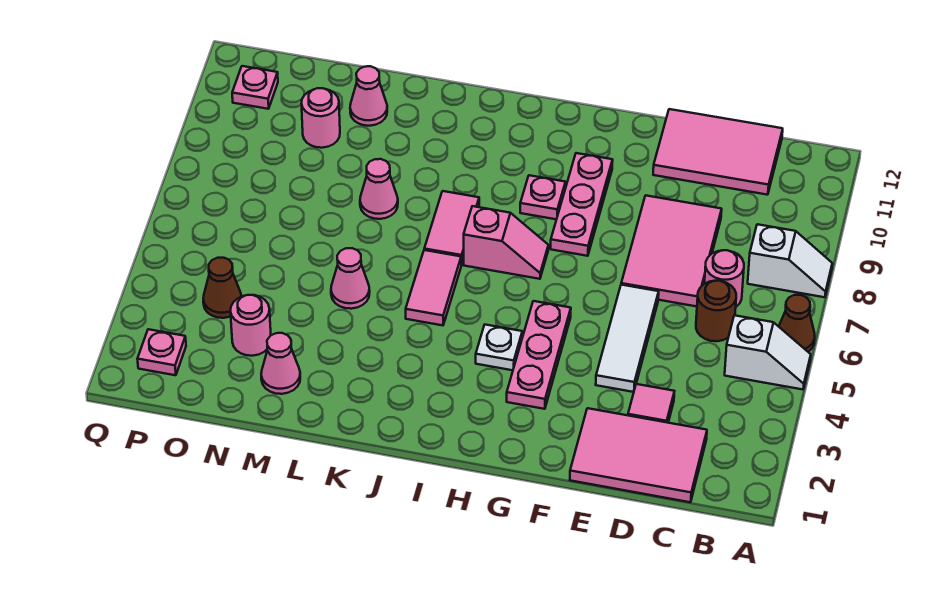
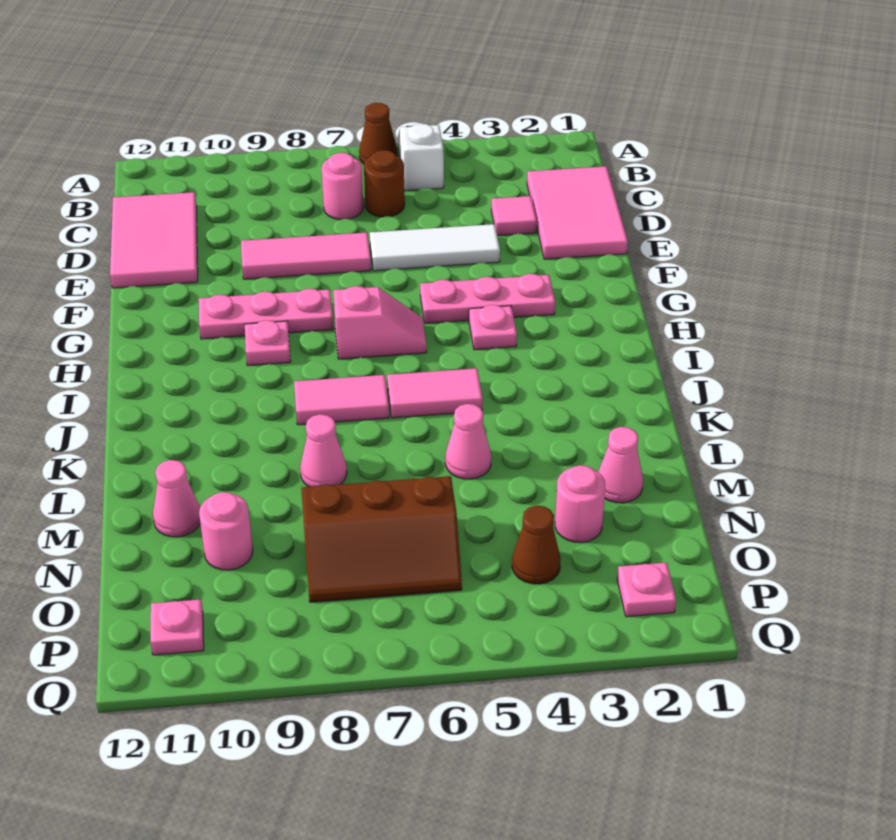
white slope A8:B8 level 1 top B -> none
pink tile D7:E9 level 1 -> pink tile E7:E9 level 1
white plate H4 level 1 -> pink plate H4 level 1
pink slope H7:I7 level 1 top I -> pink slope H6:H7 level 1 top 7
none -> brown slope N6:O8 level 1 top N

